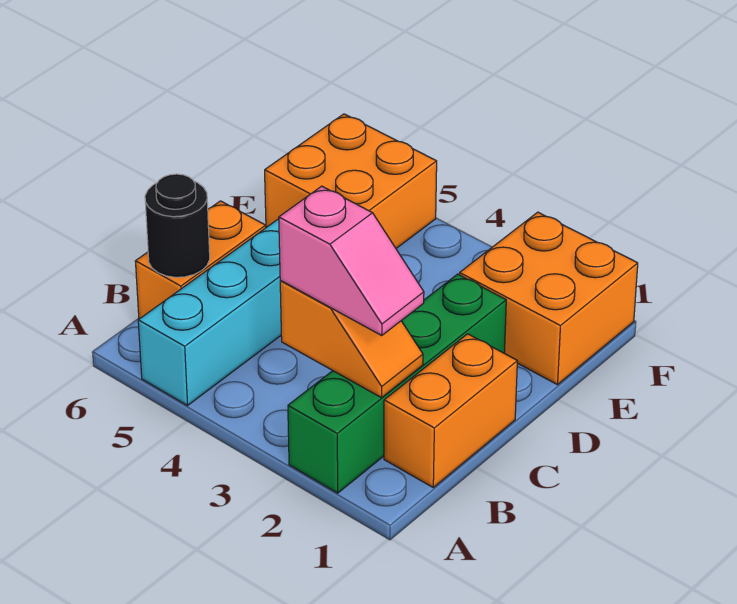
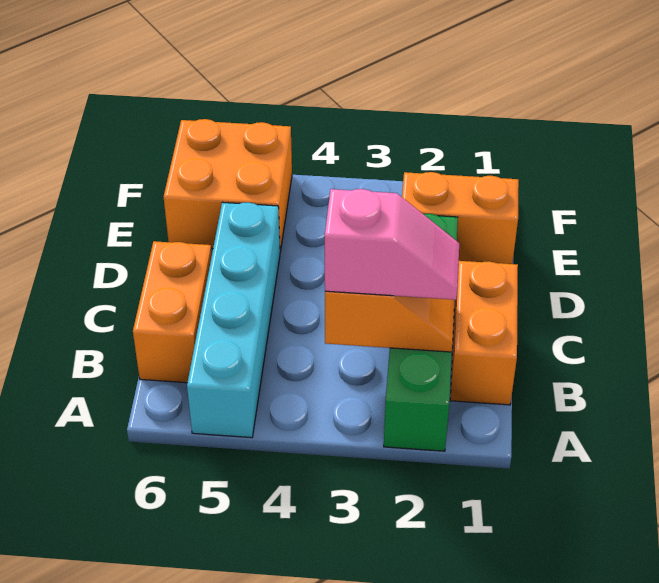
black round brick B6 level 2 -> none
orange brick E1:F2 level 1 -> orange brick E1:E2 level 1

